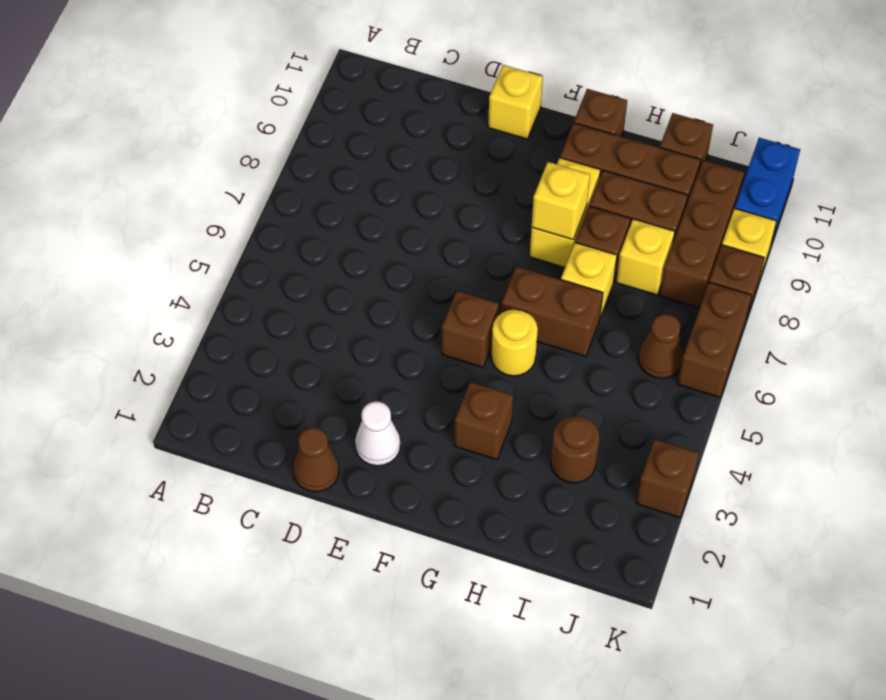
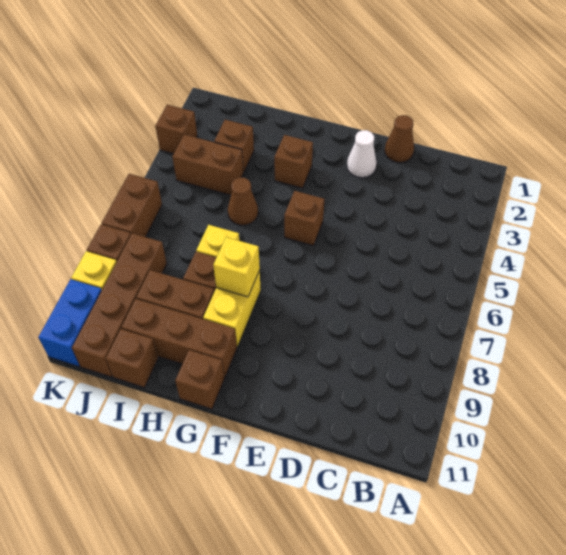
yellow brick E11 level 1 -> none
yellow round brick G5 level 1 -> none
brown brick G6:H6 level 1 -> brown brick I4:J4 level 1
brown round brick I3 level 1 -> brown brick I3 level 1
yellow brick I8 level 1 -> none
brown cone J6 level 1 -> brown cone H5 level 1
brown brick J8:J10 level 1 -> brown brick J8:J11 level 1

